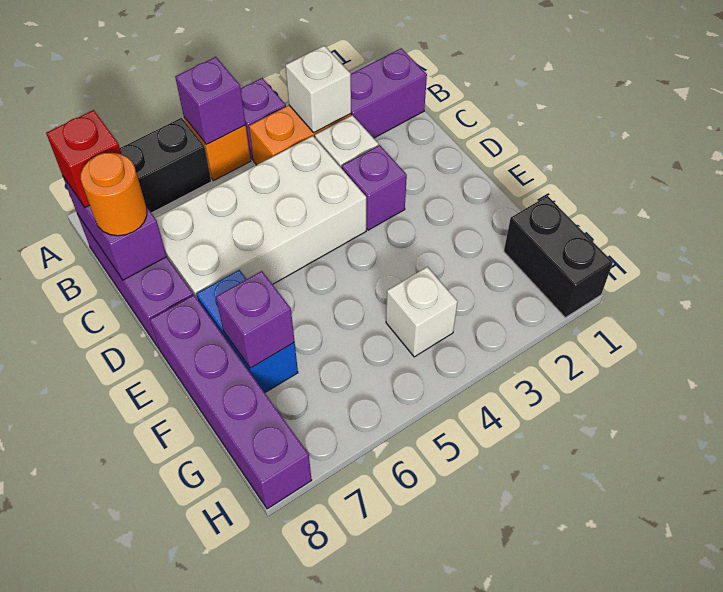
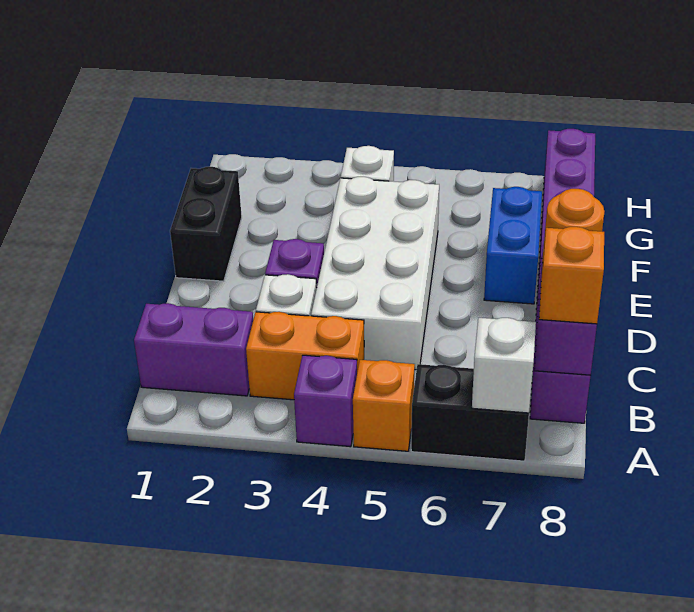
purple brick A5 level 2 -> none
white brick B3 level 2 -> white brick A7 level 2
red brick B8 level 3 -> orange brick B8 level 3
white brick C4:D7 level 1 -> white brick C4:F5 level 1
purple brick F7 level 2 -> none
black brick G1:H1 level 1 -> black brick E1:F1 level 1

